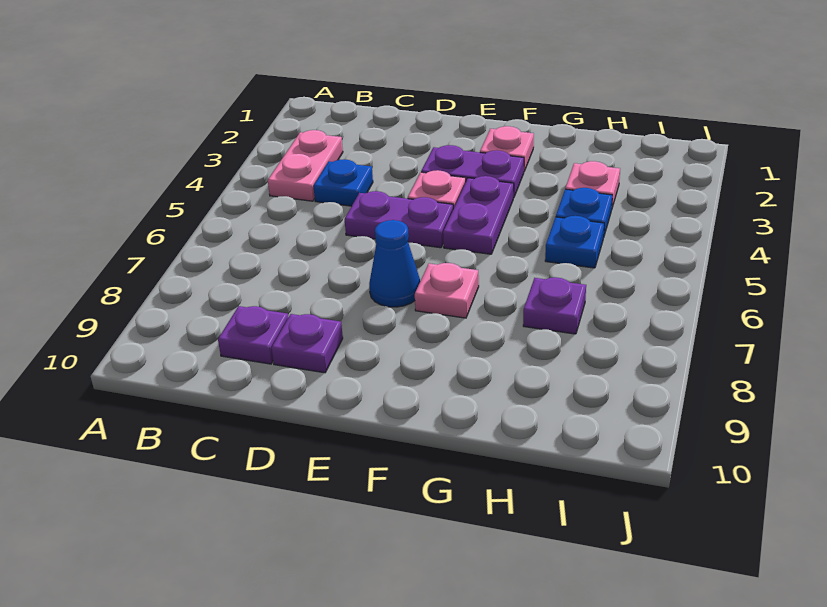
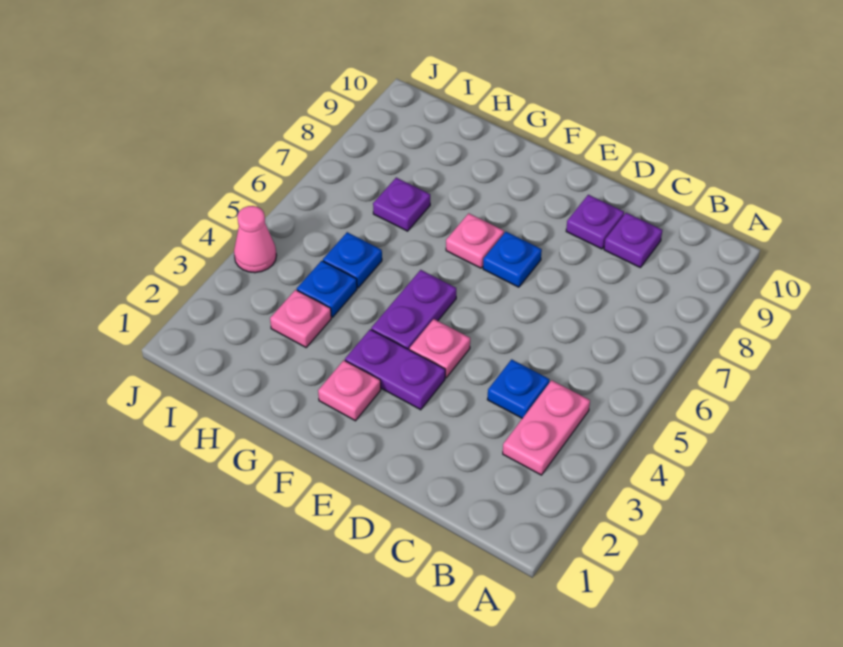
purple plate D5:E5 level 1 -> none
blue cone E7 level 1 -> blue plate E7 level 1
none -> pink cone J4 level 1

